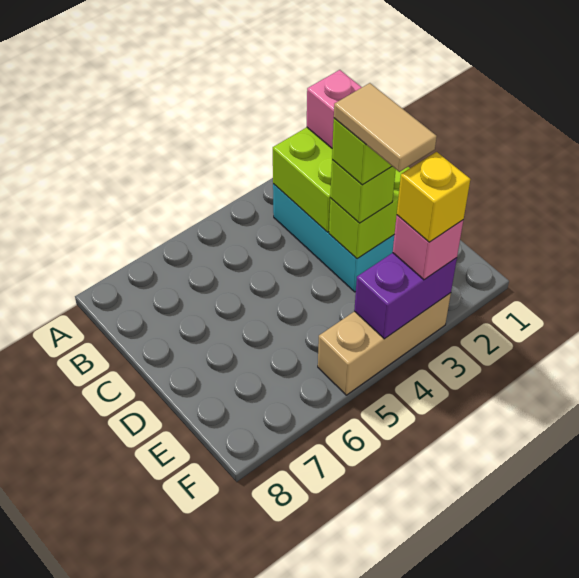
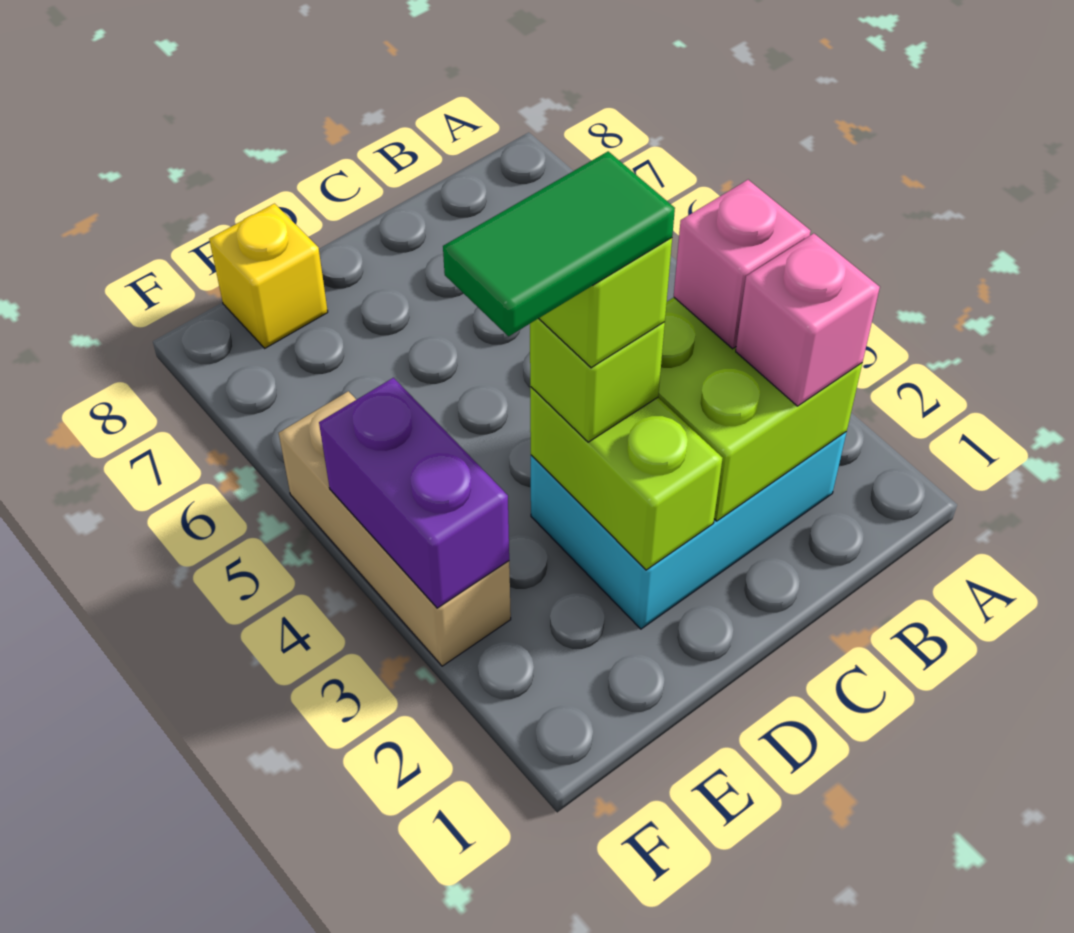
tan tile D3:E3 level 5 -> green tile D3:E3 level 5
pink brick F3 level 3 -> pink brick B3 level 3
yellow brick F3 level 4 -> yellow brick E8 level 1

